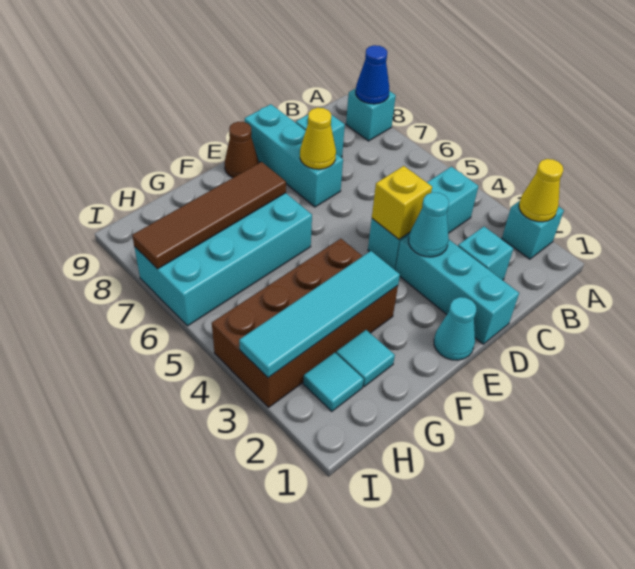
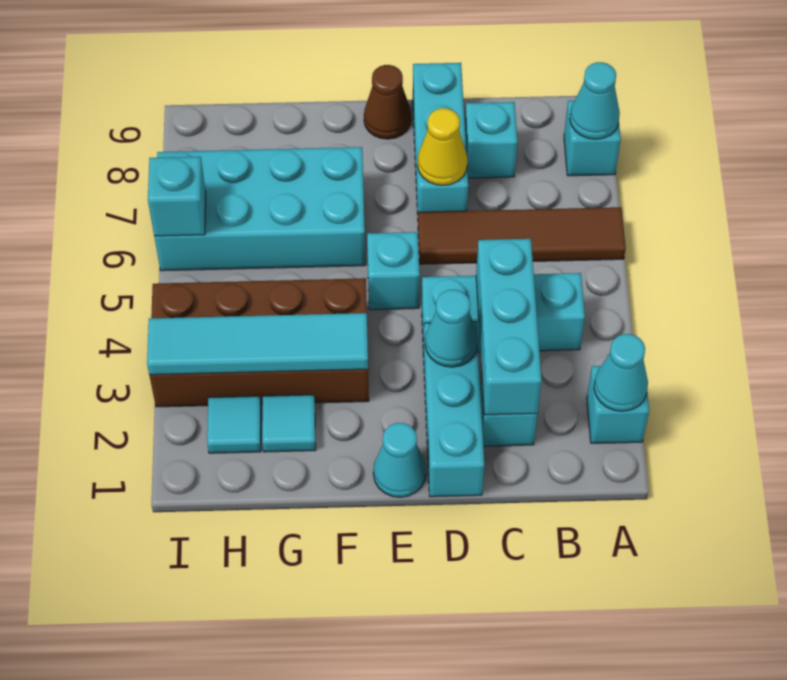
yellow cone A2 level 2 -> cyan cone A2 level 2
blue cone A8 level 2 -> cyan cone A8 level 2
none -> cyan brick C2:C4 level 2
yellow brick D4 level 2 -> none
none -> cyan brick E5 level 1
brown tile F7:I7 level 2 -> brown tile A6:D6 level 1
none -> cyan brick I6 level 2

